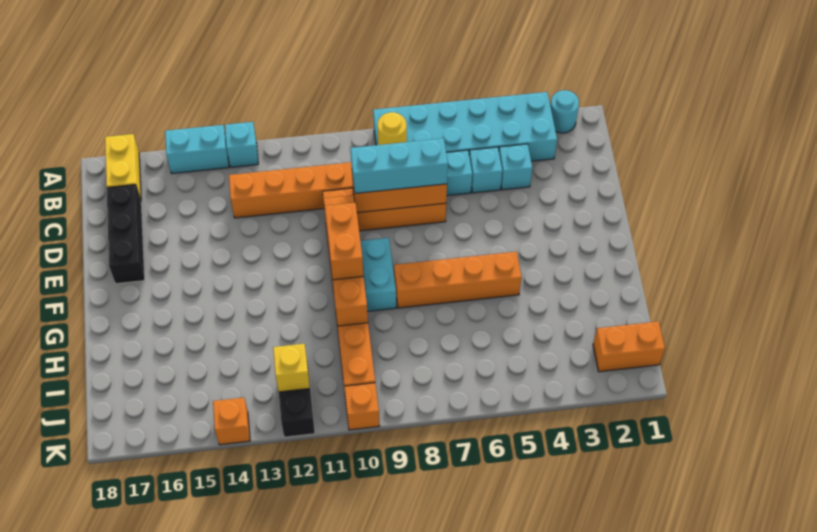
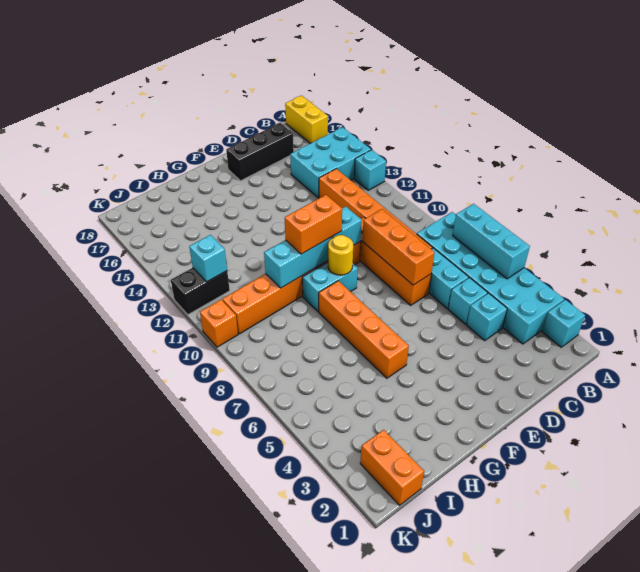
cyan round brick A2 level 1 -> cyan brick A2 level 1
cyan brick A14:A15 level 1 -> cyan brick A14:C15 level 1
yellow brick A17:B17 level 1 -> yellow brick A17:A18 level 1
yellow round brick B8 level 2 -> yellow round brick F9 level 2
cyan brick D7:D9 level 3 -> cyan brick A5:A7 level 2
orange brick E10:H10 level 2 -> cyan brick E10:H10 level 2
yellow brick J12 level 2 -> cyan brick J12 level 2
orange brick K14 level 1 -> none

